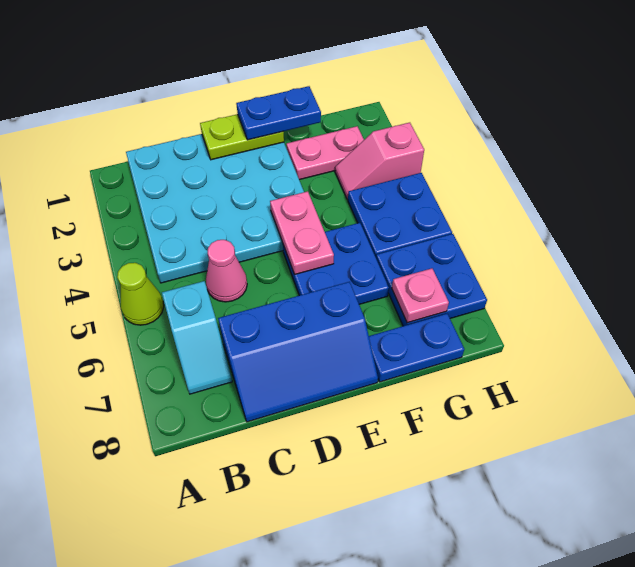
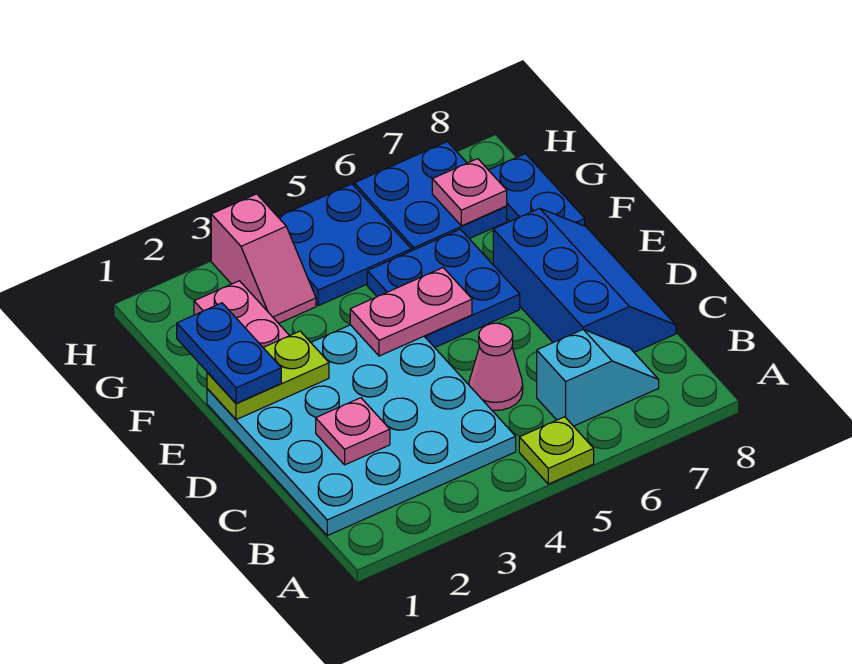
lime cone A5 level 1 -> lime plate A5 level 1
none -> pink plate C2 level 2
lime plate D1:E1 level 2 -> lime plate E1:E2 level 2

